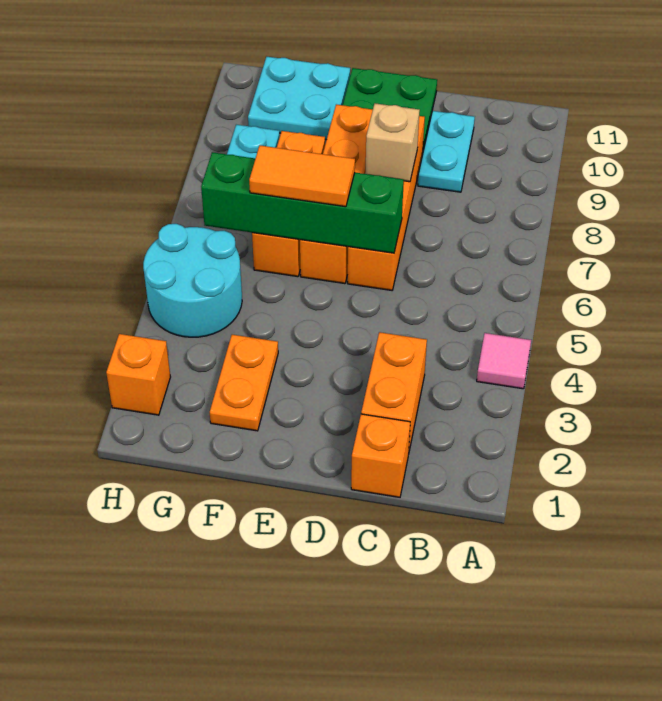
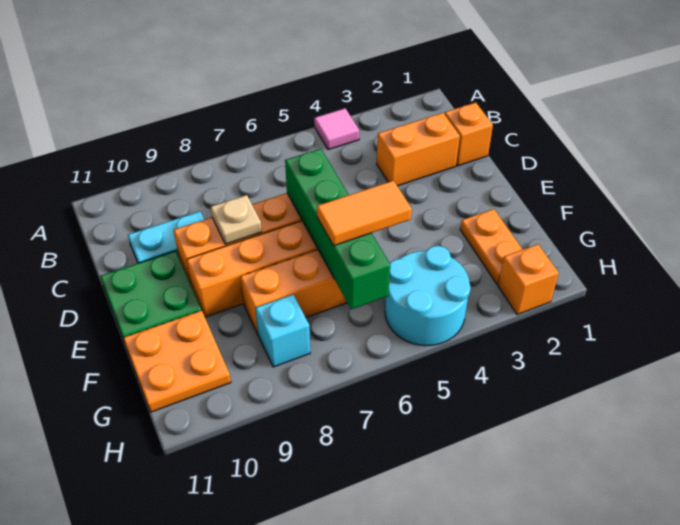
tan brick D8 level 2 -> tan plate D8 level 2
orange tile E6:F6 level 3 -> orange tile F5:F6 level 3
orange plate F2:F3 level 1 -> orange plate F2:G2 level 1
cyan plate F10:G11 level 1 -> orange plate F10:G11 level 1

